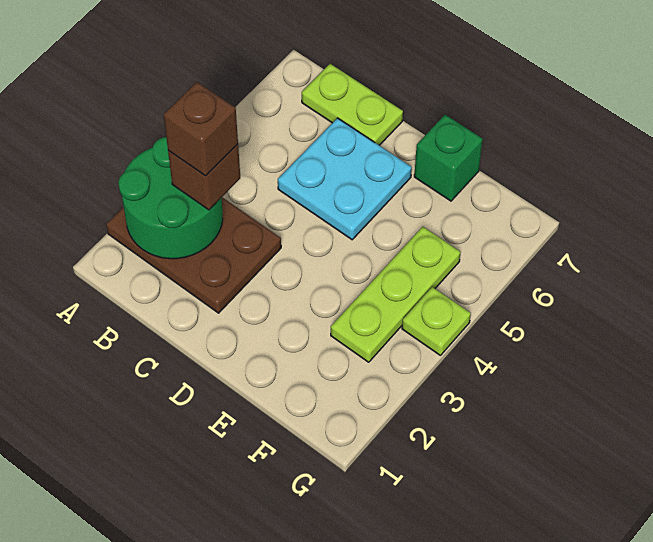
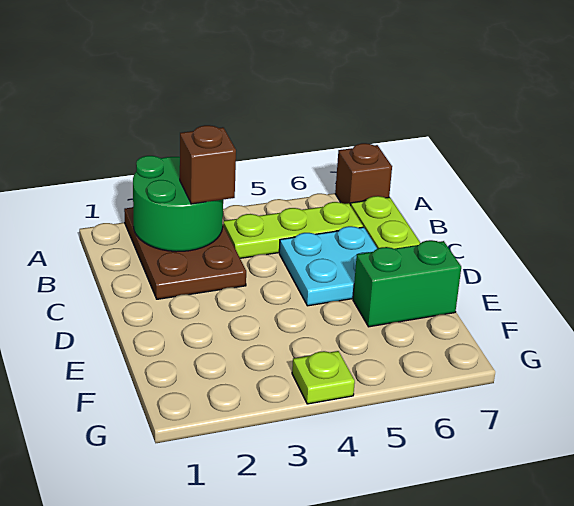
brown brick B3 level 4 -> brown brick A7 level 1
green brick E7 level 1 -> green brick E6:E7 level 1
lime plate F3:F5 level 1 -> lime plate B4:B6 level 1

